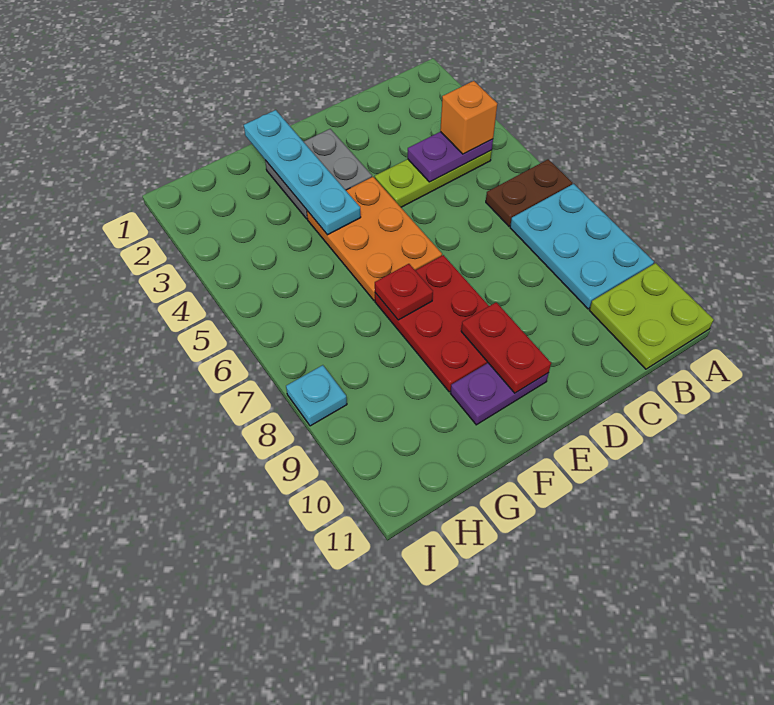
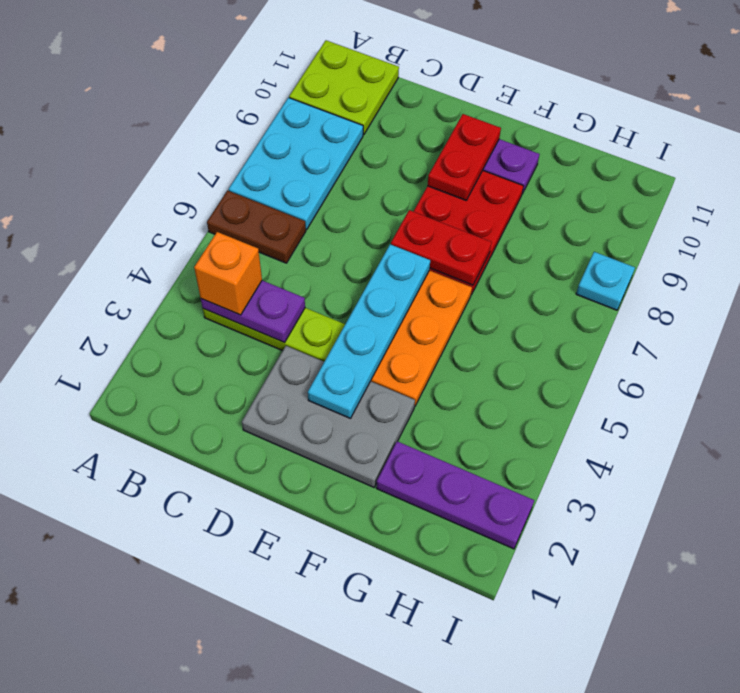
grey plate E2:F3 level 1 -> grey plate D2:F3 level 1
cyan plate F1:F4 level 2 -> cyan plate E3:E6 level 2
red plate F7 level 2 -> red plate E7:F7 level 2
none -> purple plate G2:I2 level 1

